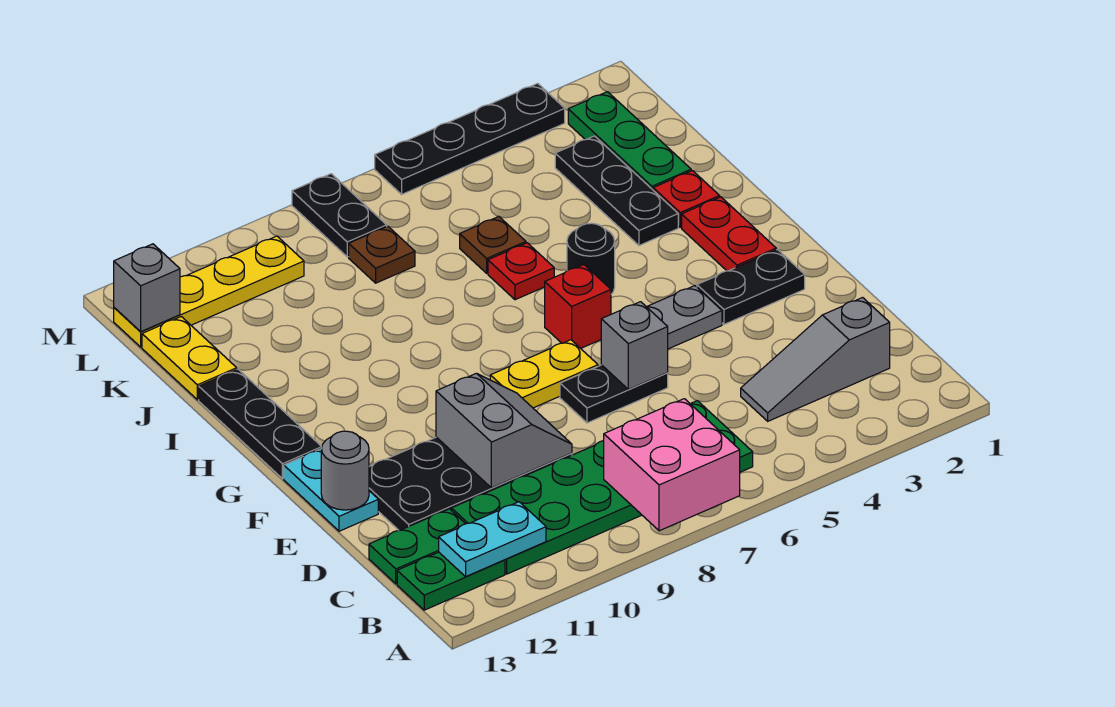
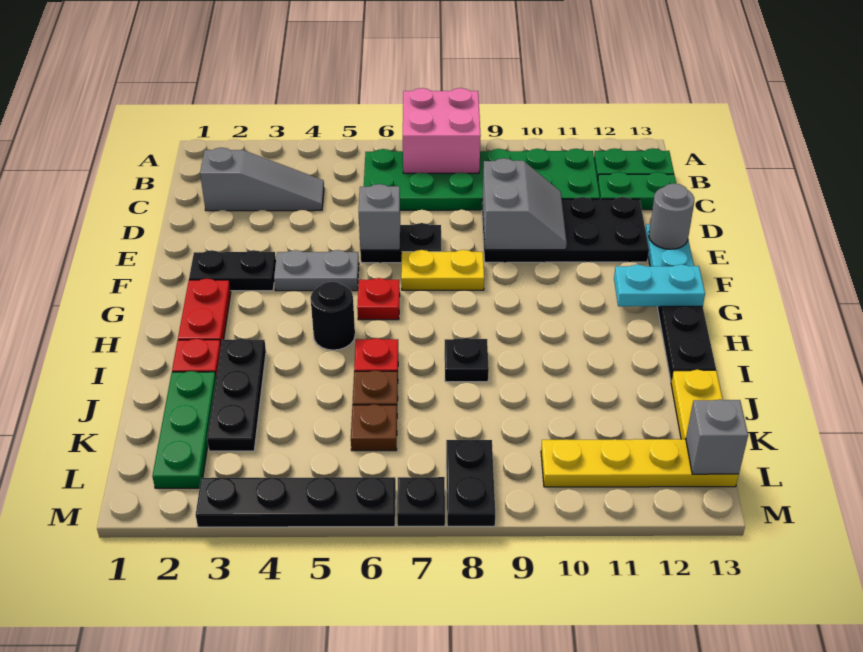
cyan plate B11:B12 level 2 -> cyan plate G12:G13 level 2
grey slope D9:E10 level 2 top 10 -> grey slope D9:E10 level 2 top 9
red brick G6 level 1 -> red plate G6 level 1
none -> black plate I8 level 1
brown plate K8 level 1 -> brown plate K6 level 1
none -> black plate M7 level 1

